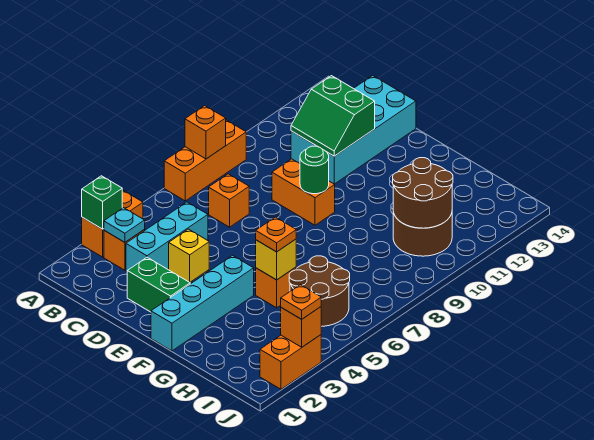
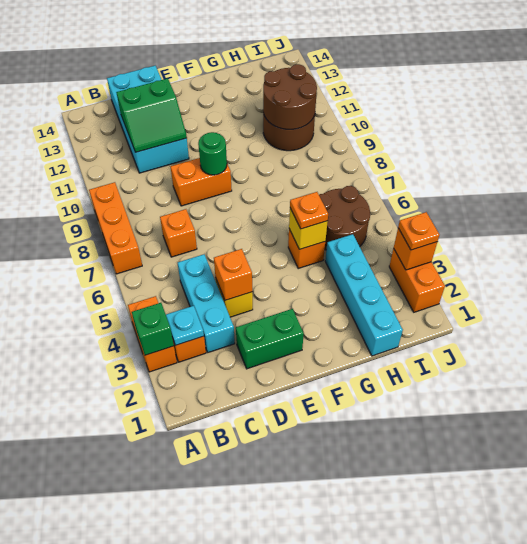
orange brick A8 level 2 -> orange brick D4 level 2
cyan brick F1:F4 level 1 -> cyan brick H1:H4 level 1

